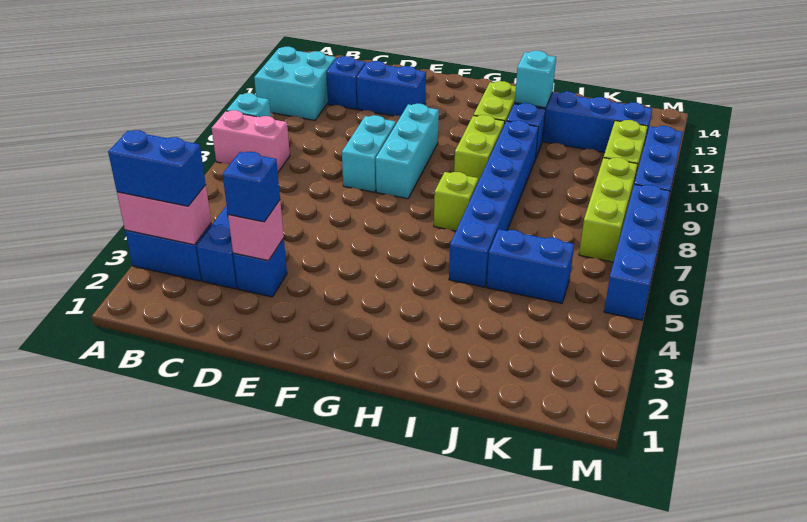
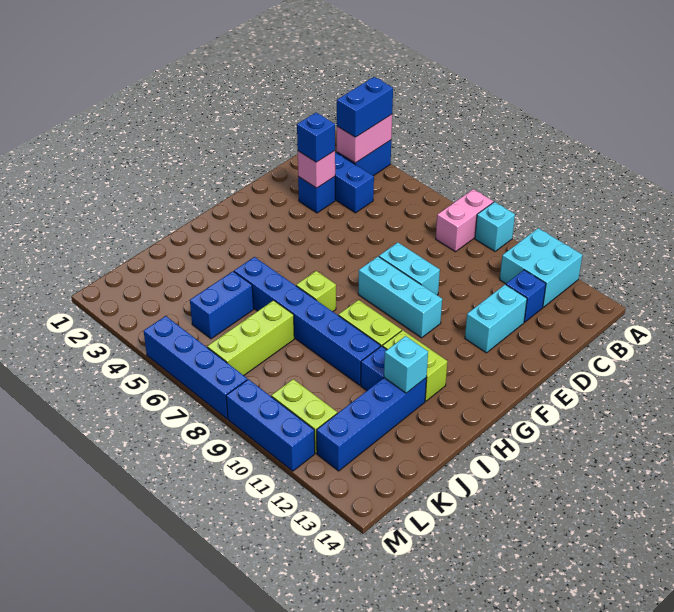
blue brick D12:E12 level 1 -> cyan brick D12:E12 level 1
lime brick L7:L9 level 1 -> lime brick J7:L7 level 1

